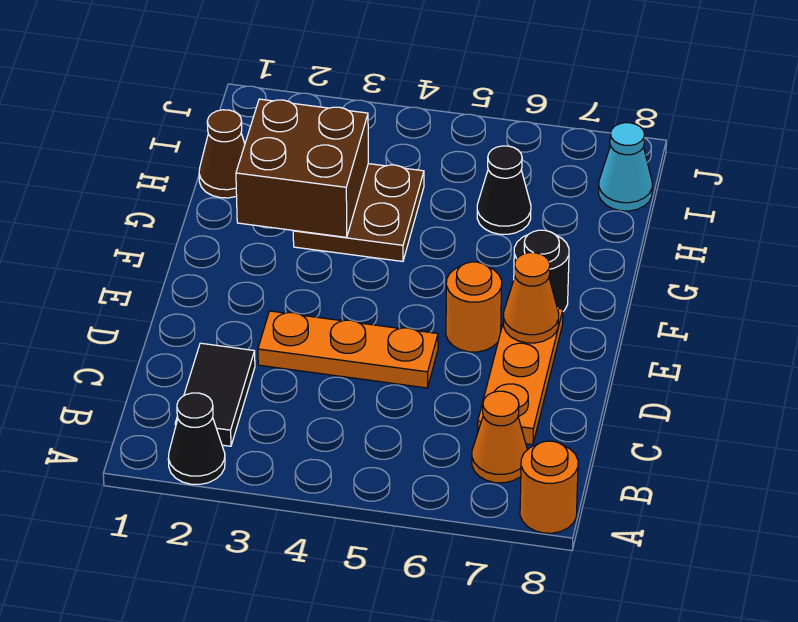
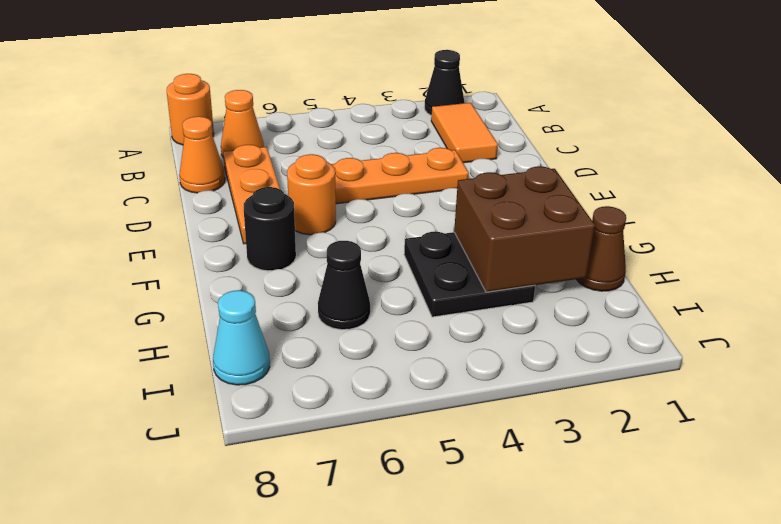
black tile B2:C2 level 1 -> orange tile B2:C2 level 1
orange cone E7 level 2 -> orange cone C8 level 1
brown plate G3:H4 level 1 -> black plate G3:H4 level 1

